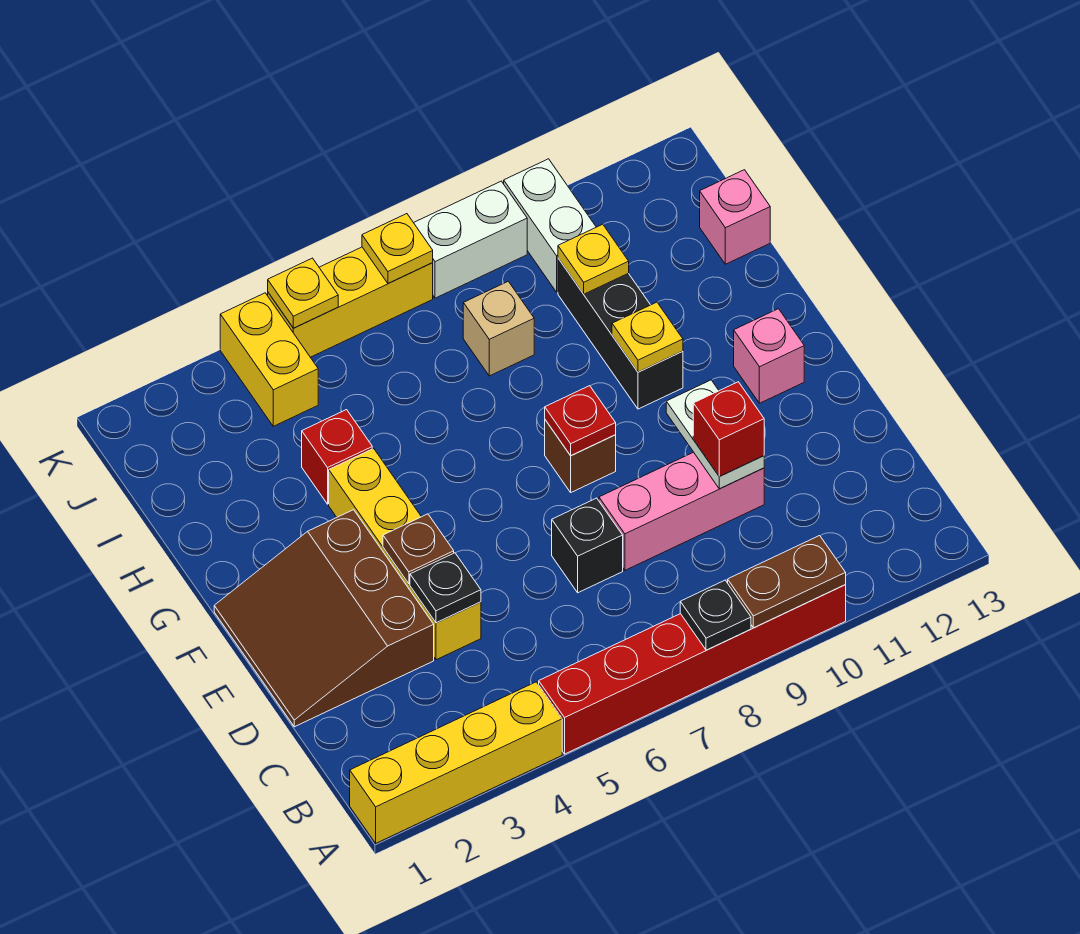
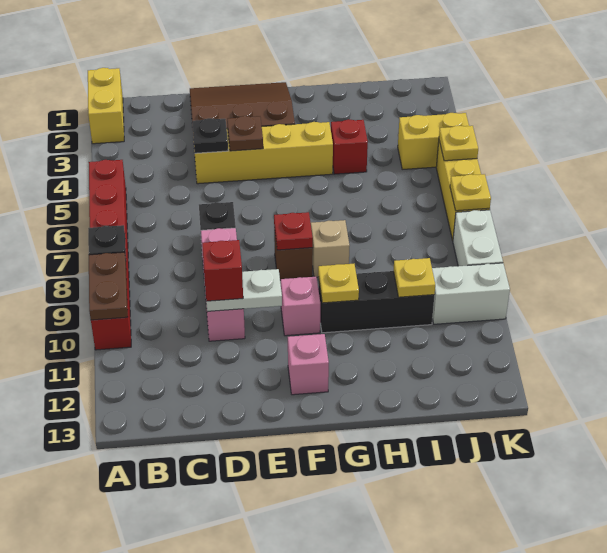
yellow brick A1:A4 level 1 -> yellow brick A1:A2 level 1
tan brick I8 level 1 -> tan brick G8 level 1
pink brick I13 level 1 -> pink brick F10 level 1

